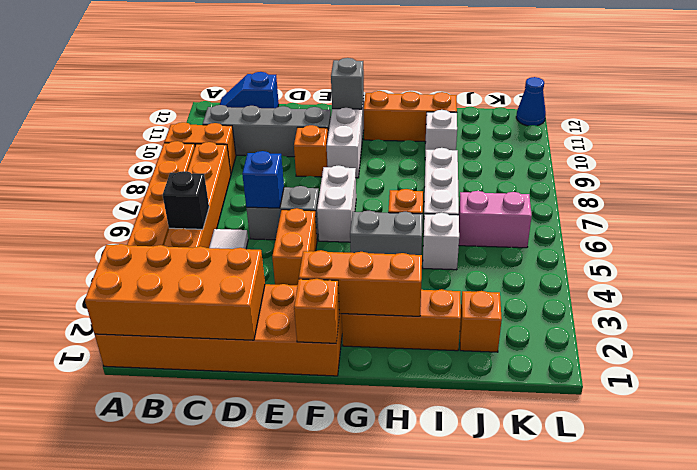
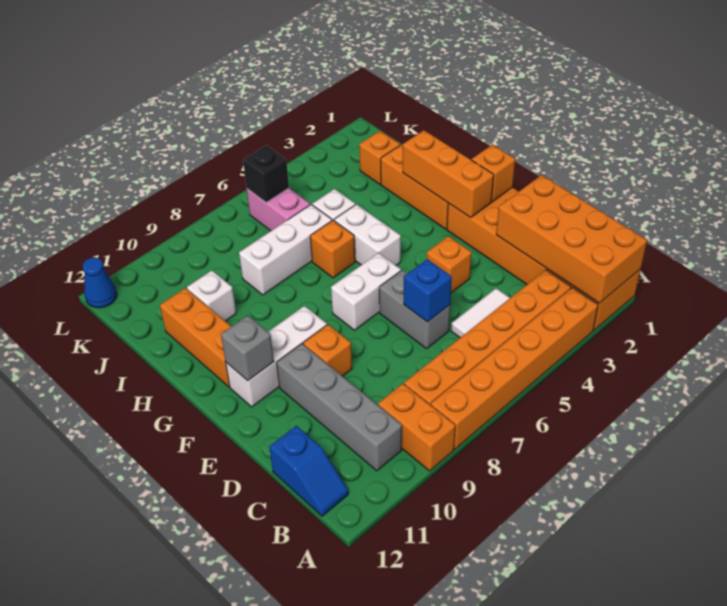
black brick B5 level 2 -> black brick K6 level 2
orange brick E4:E5 level 1 -> orange brick E4 level 1
grey brick G5:H5 level 1 -> white brick G5:H5 level 1

